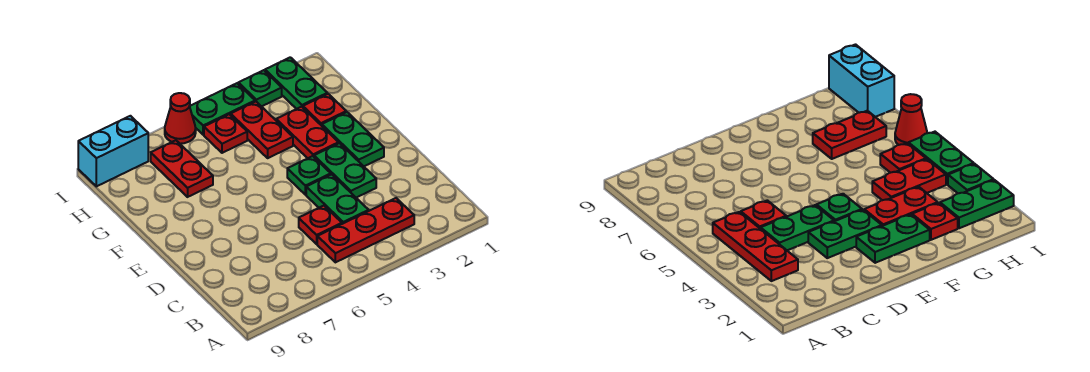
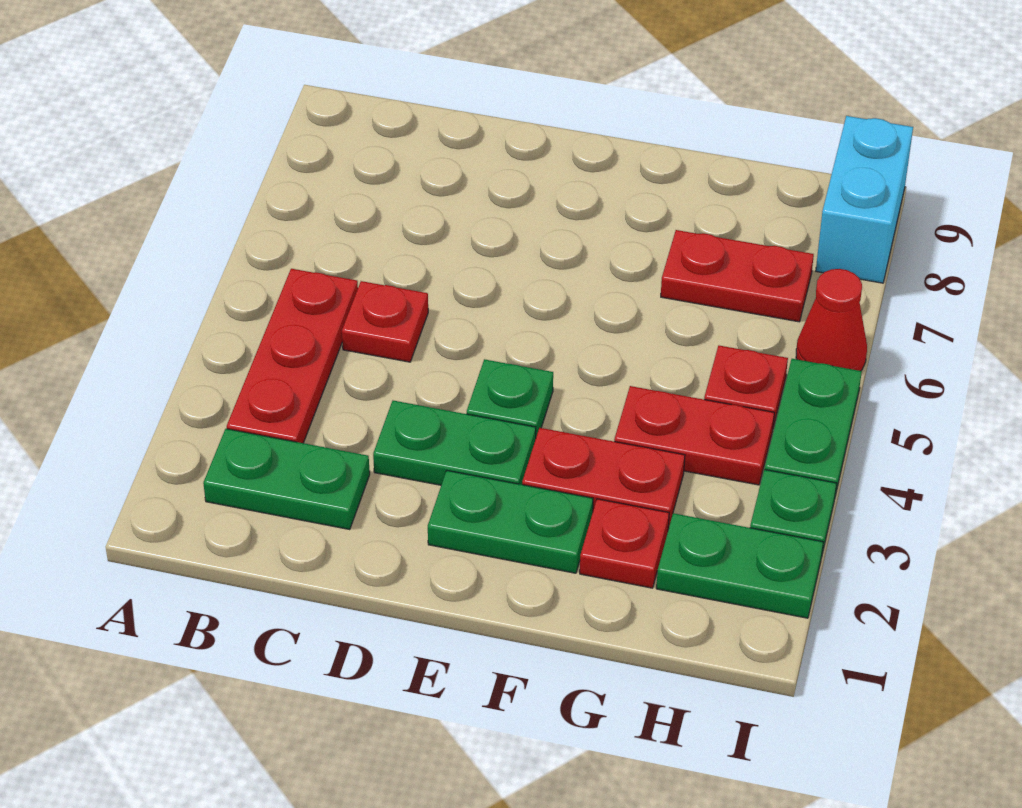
green plate C4:D4 level 1 -> green plate B2:C2 level 1

